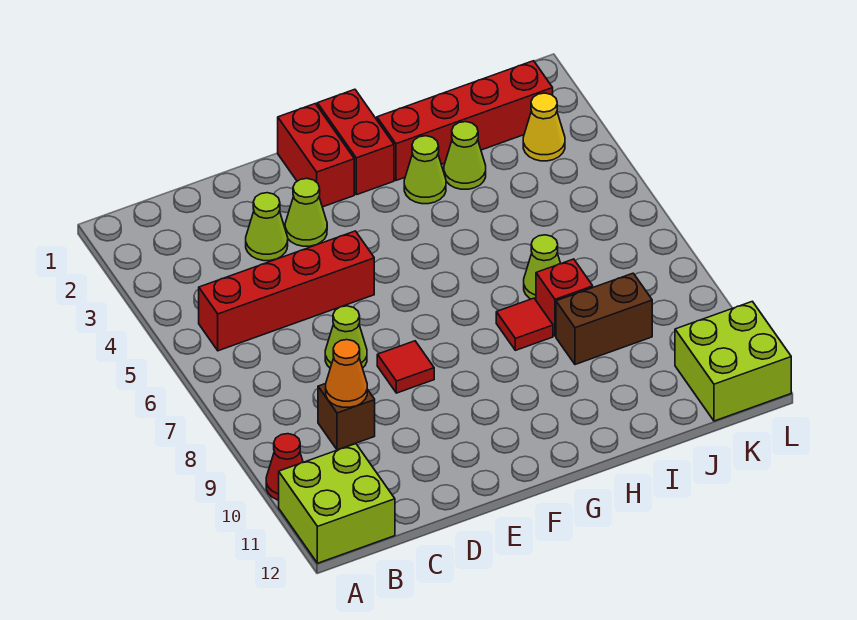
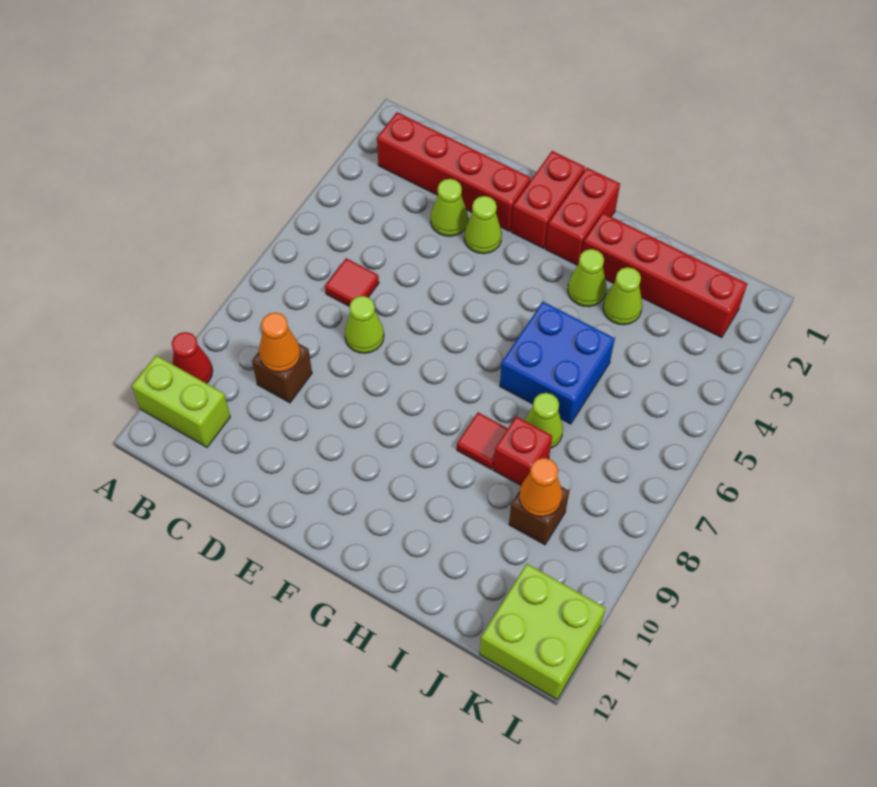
lime brick A11:B12 level 1 -> lime brick A11:B11 level 1
red brick B5:E5 level 1 -> red brick B2:E2 level 1
red tile E8 level 1 -> red tile C6 level 1
none -> blue brick H5:I6 level 1
brown brick I9:J9 level 1 -> brown brick J9 level 1
none -> orange cone J9 level 2
yellow cone K3 level 1 -> none

